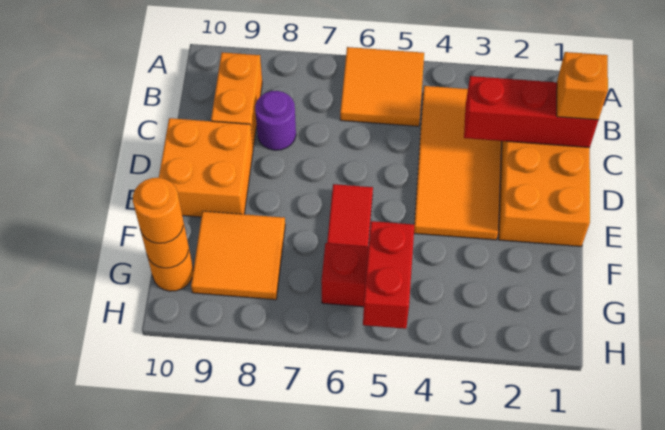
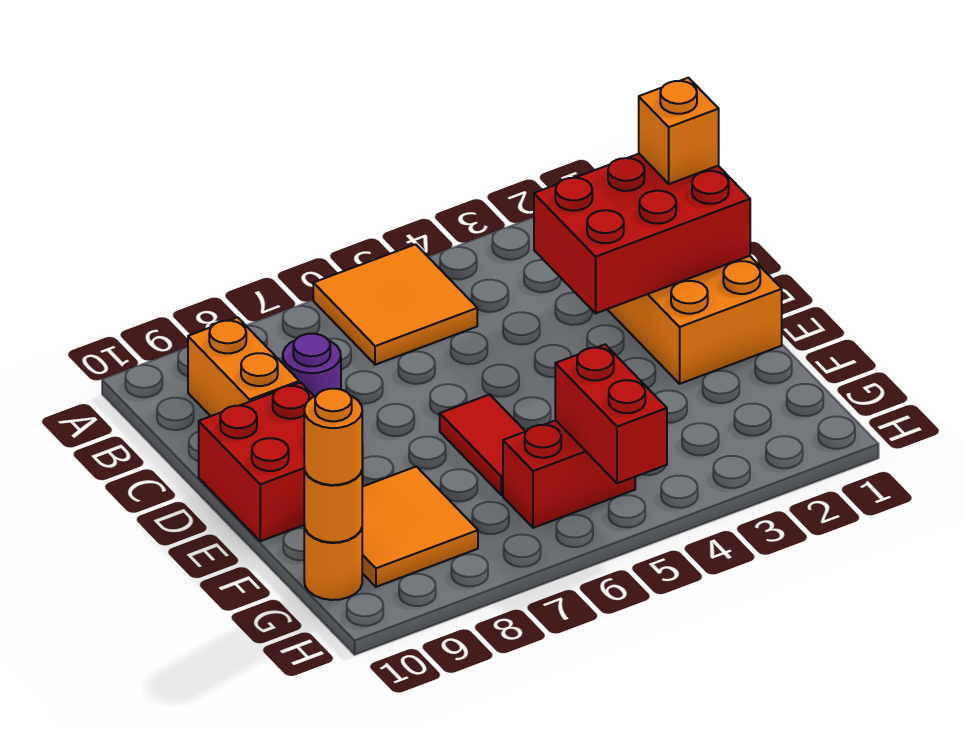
orange tile B3:E4 level 1 -> none
red brick C1:C3 level 2 -> red brick C1:D3 level 2
orange brick D9:E10 level 1 -> red brick D9:E10 level 1

